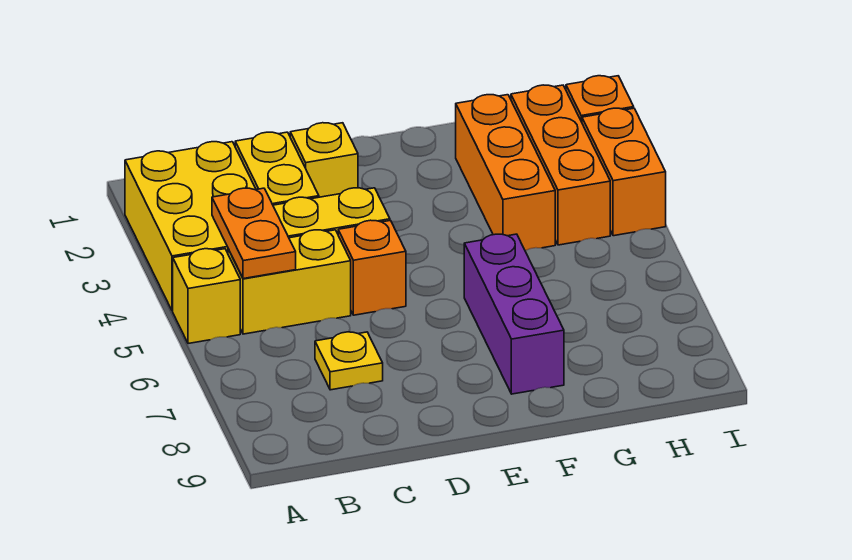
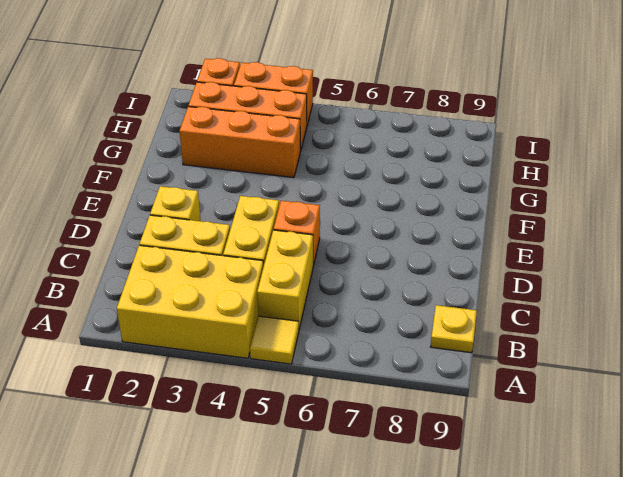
yellow brick A5 level 1 -> yellow tile A5 level 1
orange plate B4:B5 level 2 -> none
yellow plate C7 level 1 -> yellow plate B9 level 1
purple brick F6:F8 level 1 -> none

